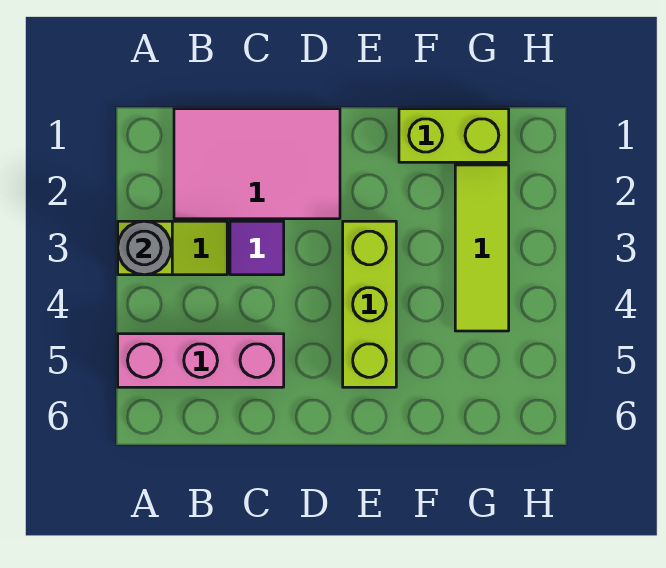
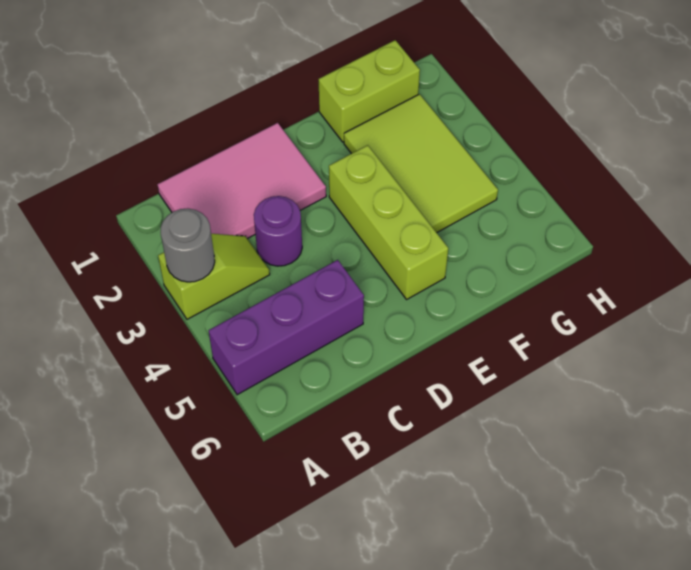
pink brick A5:C5 level 1 -> purple brick A5:C5 level 1
purple tile C3 level 1 -> purple round brick C3 level 1
lime tile G2:G4 level 1 -> lime tile F2:G4 level 1

